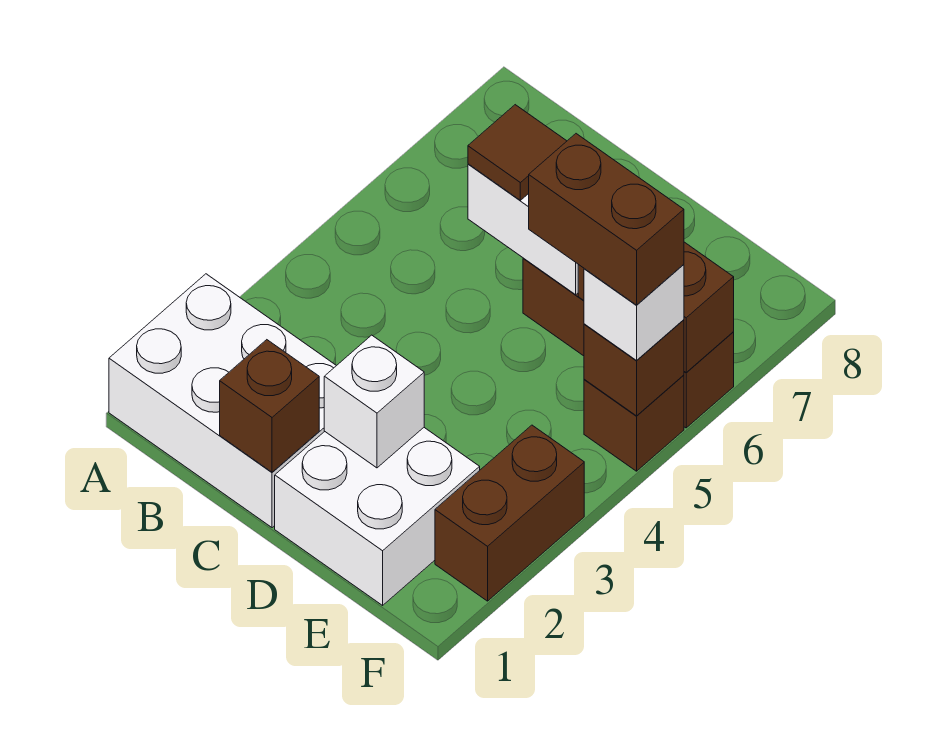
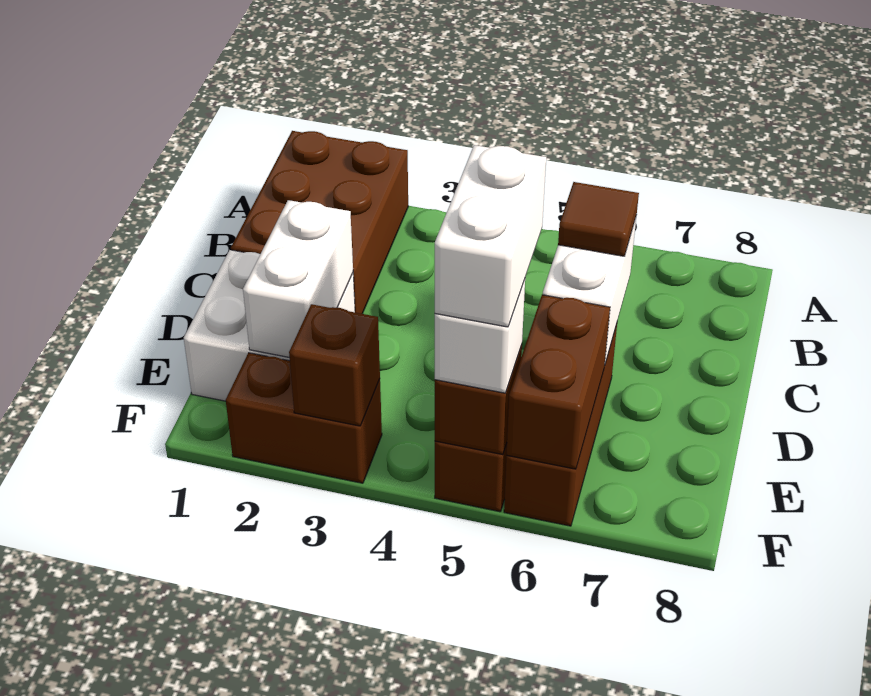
white brick A1:C2 level 1 -> brown brick A1:C2 level 1
brown brick C1 level 2 -> brown brick F3 level 2
white brick D2 level 2 -> white brick D2:E2 level 2
brown brick E5:F5 level 4 -> white brick E5:F5 level 4

